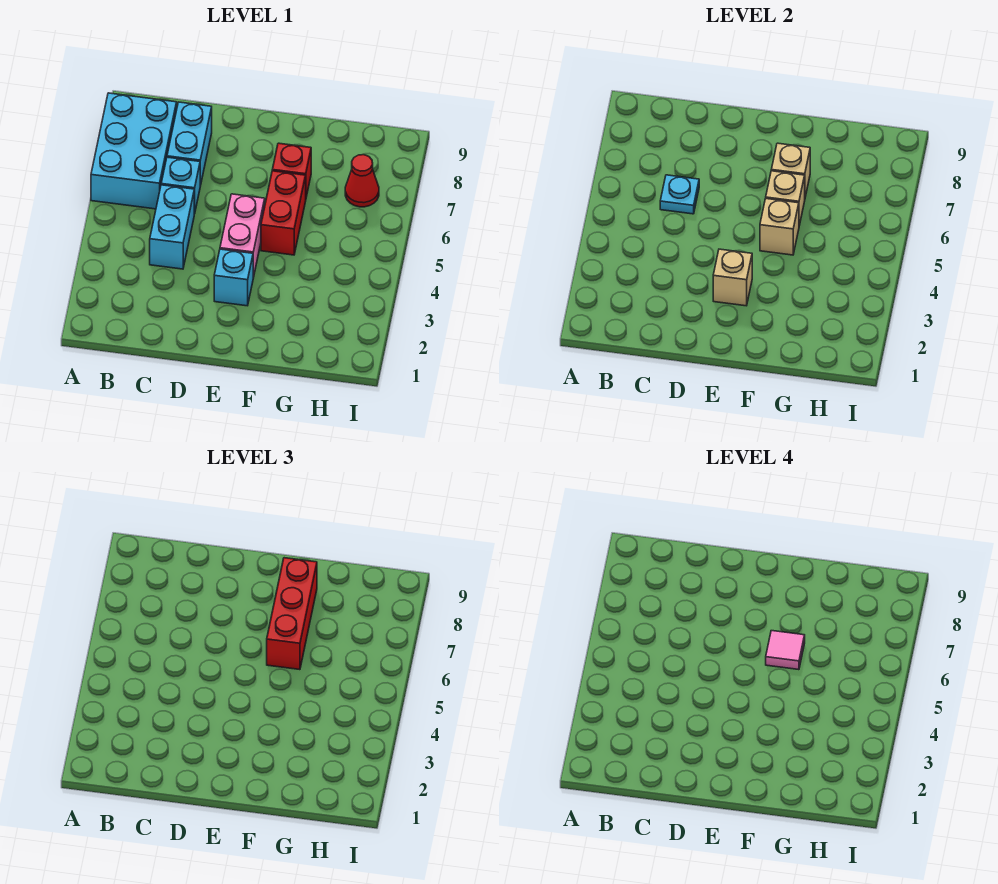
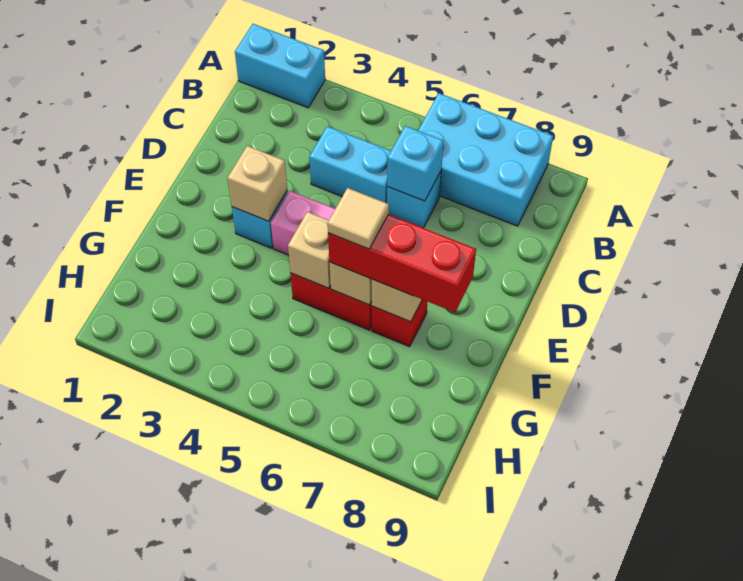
cyan plate C6 level 2 -> cyan brick C6 level 2
cyan brick C7:C8 level 1 -> cyan brick A1:A2 level 1
pink tile F6 level 4 -> tan tile F6 level 4
red cone H7 level 1 -> none

